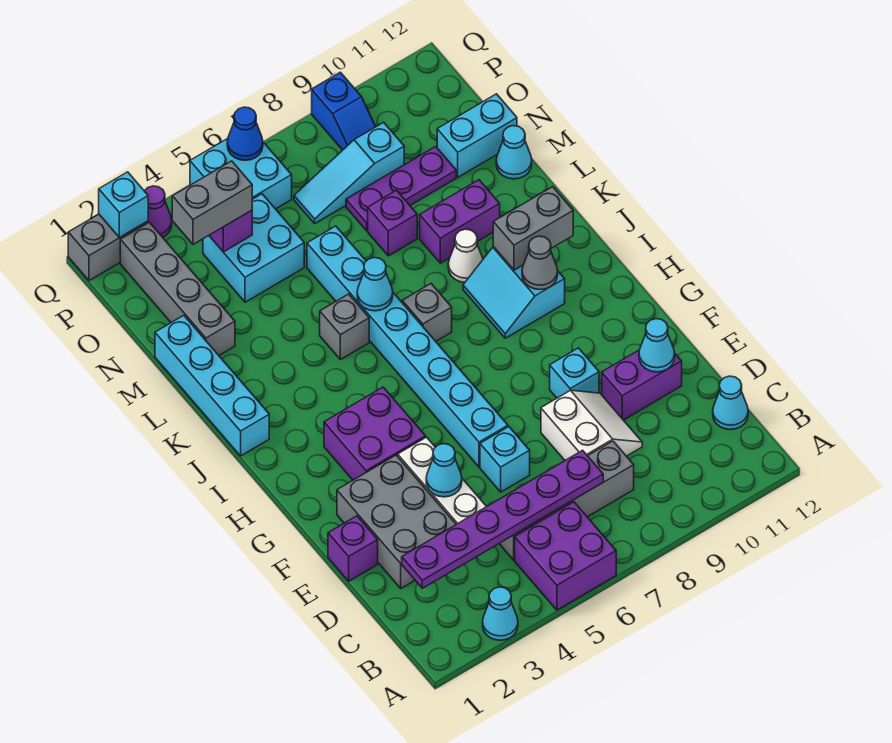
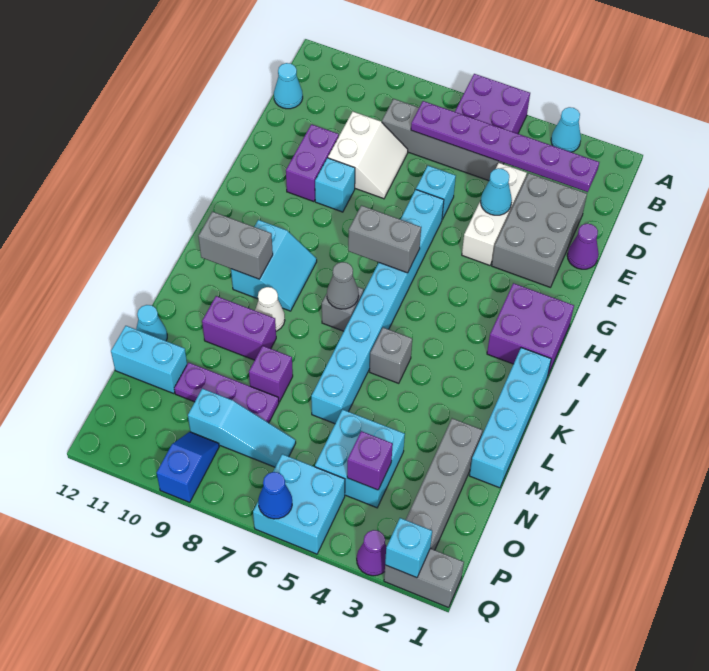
white slope D8:E9 level 1 top 8 -> white slope D8:E9 level 1 top 9
purple brick E1 level 1 -> purple cone E1 level 1
purple brick E10:E11 level 1 -> purple brick E10:F10 level 1
cyan cone E11 level 2 -> none
purple brick G3:H4 level 1 -> purple brick H1:I2 level 1
grey cone I10 level 2 -> grey cone J7 level 2
cyan cone K6 level 2 -> none
grey brick O3:O4 level 3 -> grey brick H6:H7 level 2

